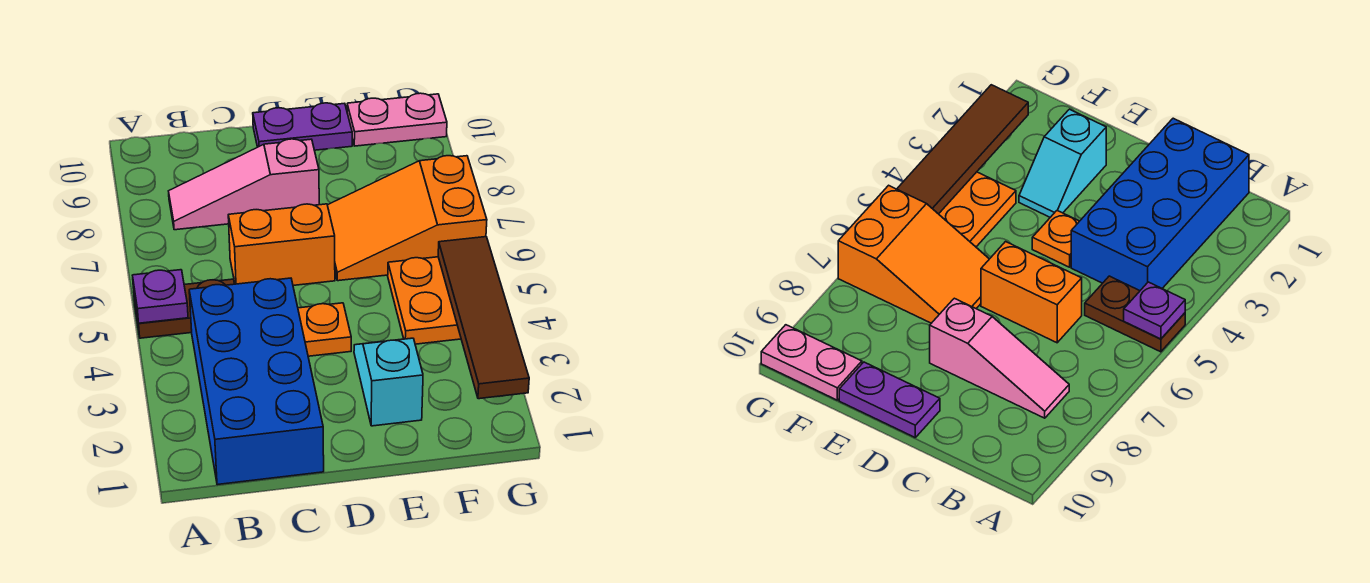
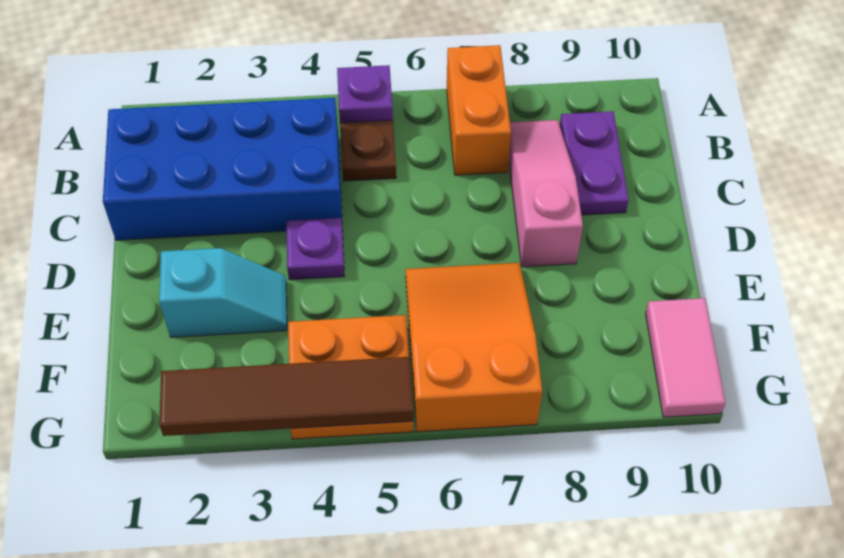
orange brick C6:D6 level 1 -> orange brick A7:B7 level 1
orange plate D4 level 1 -> purple plate D4 level 1
purple plate D10:E10 level 1 -> purple plate B9:C9 level 1
pink plate F10:G10 level 1 -> pink tile F10:G10 level 1

